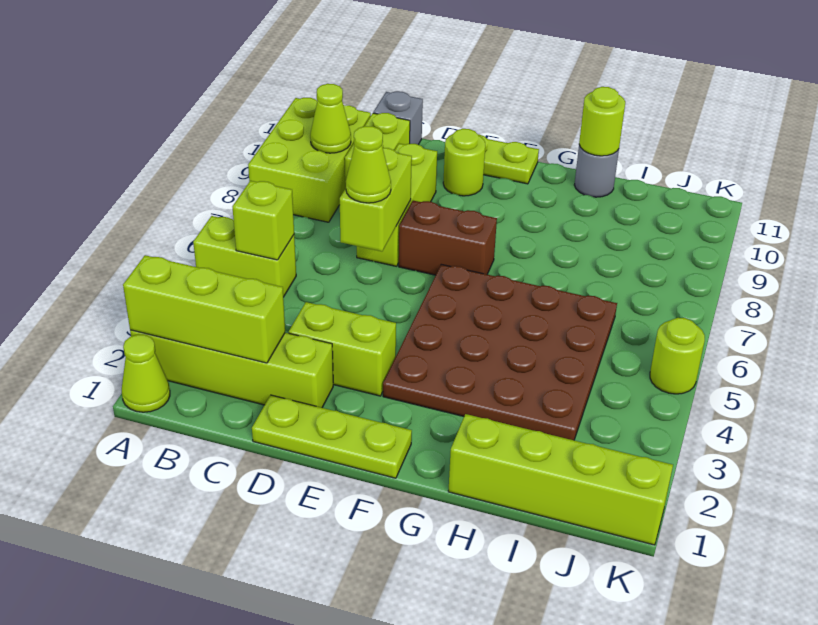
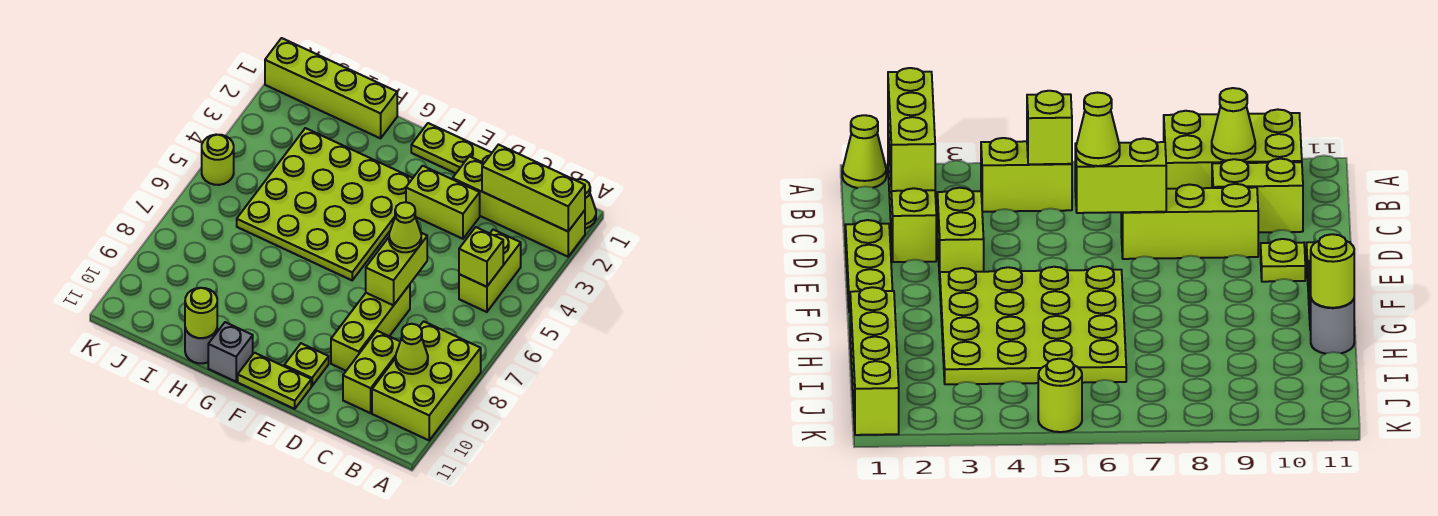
lime brick A5:B5 level 1 -> lime brick B4:B5 level 1
grey brick C11 level 1 -> grey brick G11 level 1
brown brick E7:F7 level 1 -> none
lime round brick E10 level 1 -> lime plate E10 level 1
brown plate F3:I6 level 1 -> lime plate F3:I6 level 1

